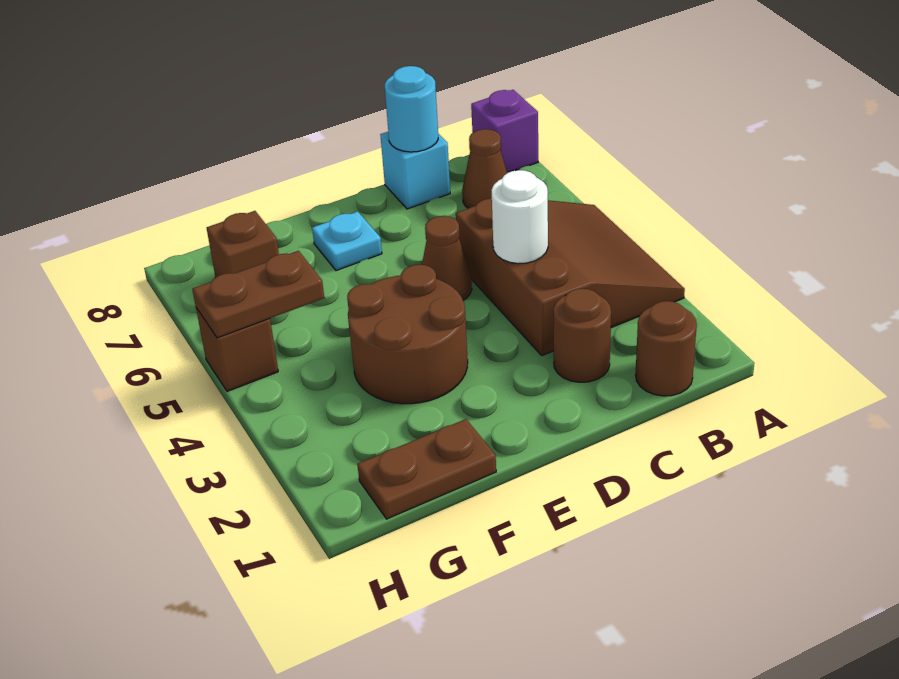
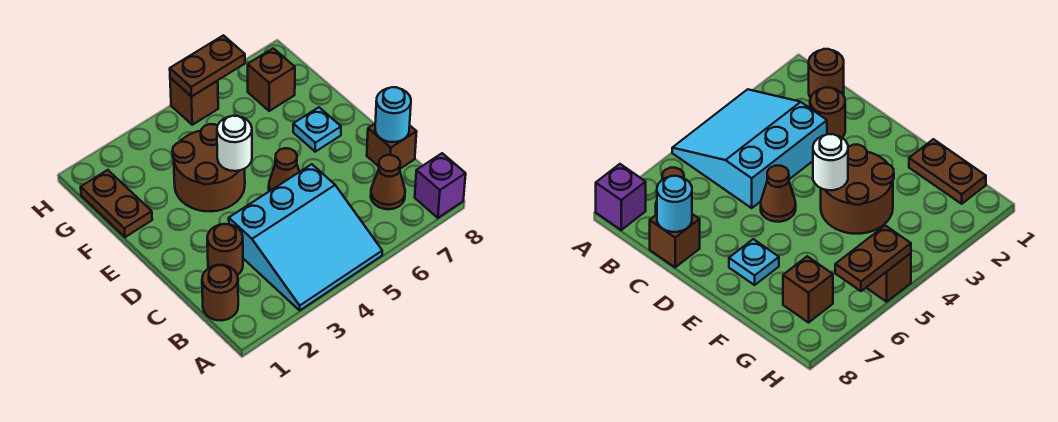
brown slope A3:C5 level 1 top C -> cyan slope A3:C5 level 1 top C
white round brick C4 level 2 -> white round brick E4 level 2
cyan brick C8 level 1 -> brown brick C8 level 1
brown plate G5:H5 level 2 -> brown plate H5:H6 level 2

